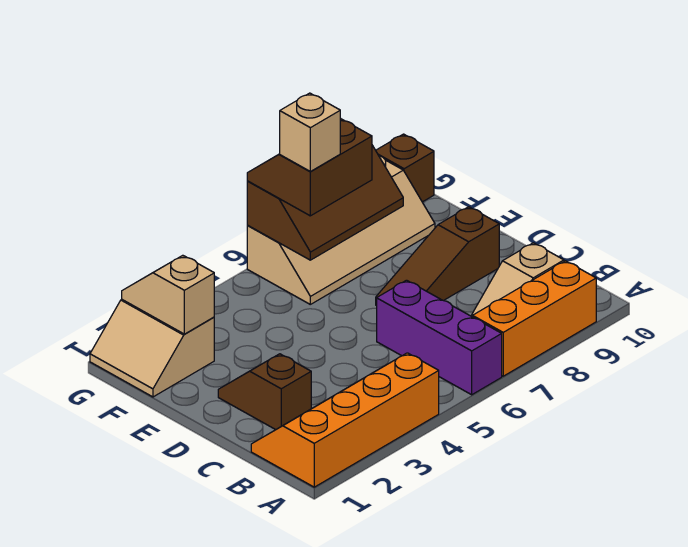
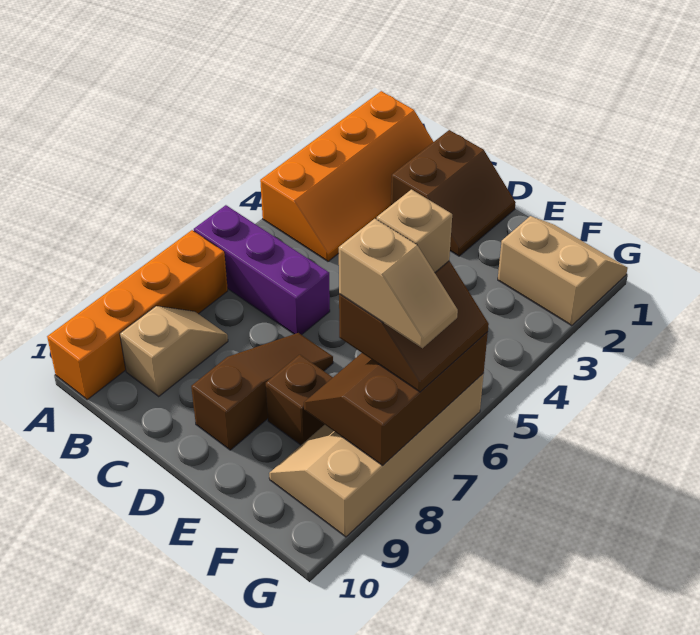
orange brick A7:A9 level 1 -> orange brick A7:A10 level 1
brown slope C2:D2 level 1 top C -> brown slope C1:D2 level 1 top C
tan slope F2:G2 level 2 top F -> tan slope F7:G7 level 4 top F
brown brick G10 level 1 -> brown brick E8 level 1

